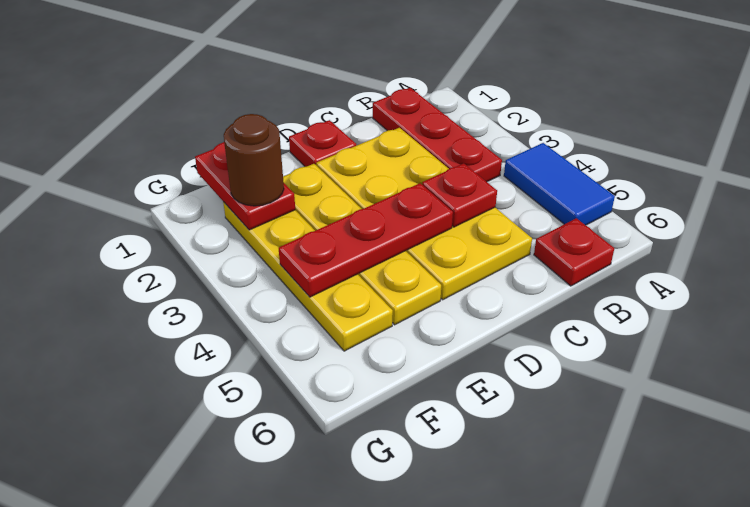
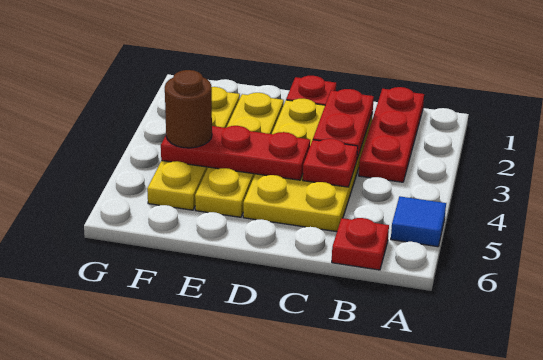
blue tile A4:A5 level 1 -> blue tile A5 level 1
red plate F1:F2 level 2 -> red plate C2:C3 level 2
brown round brick F2 level 3 -> brown round brick F4 level 3

